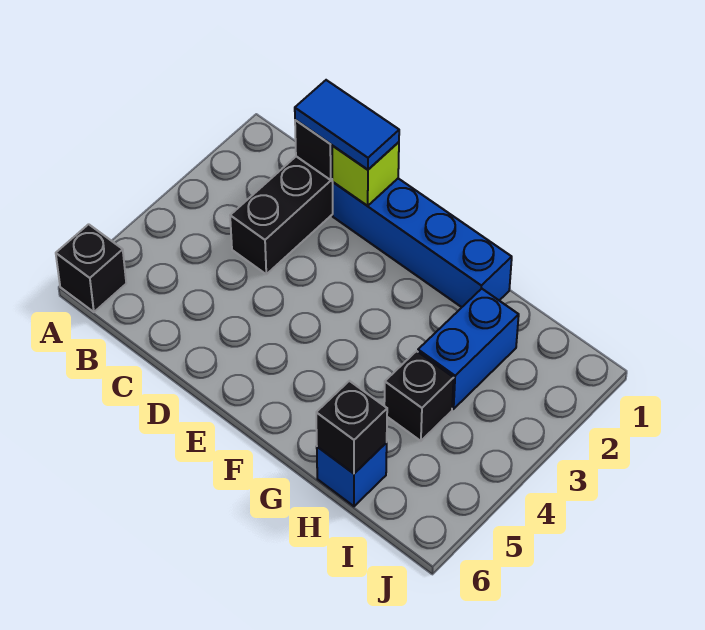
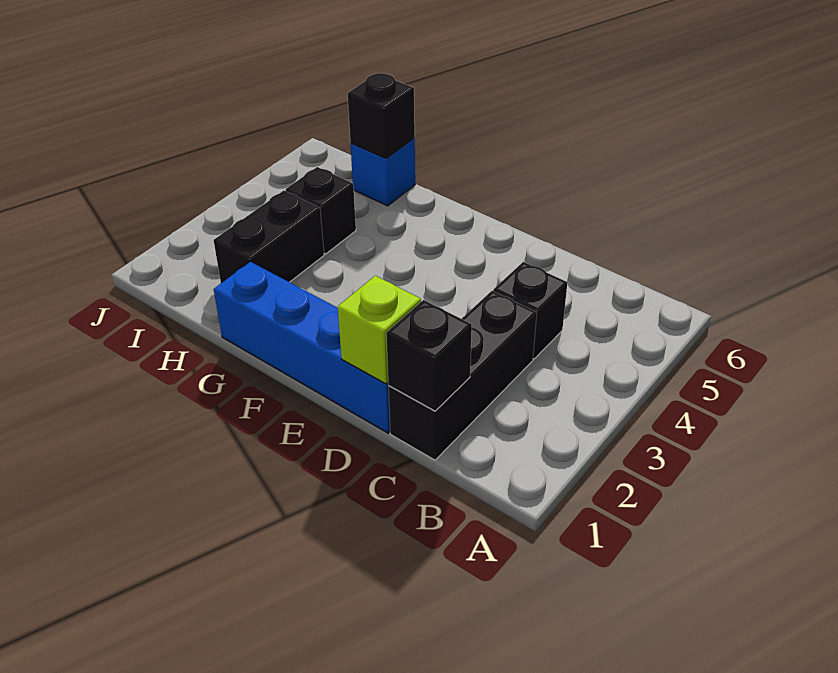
black brick A6 level 1 -> black brick C4 level 1
blue tile C1:D1 level 3 -> none
blue brick H2:H3 level 1 -> black brick H2:H3 level 1

